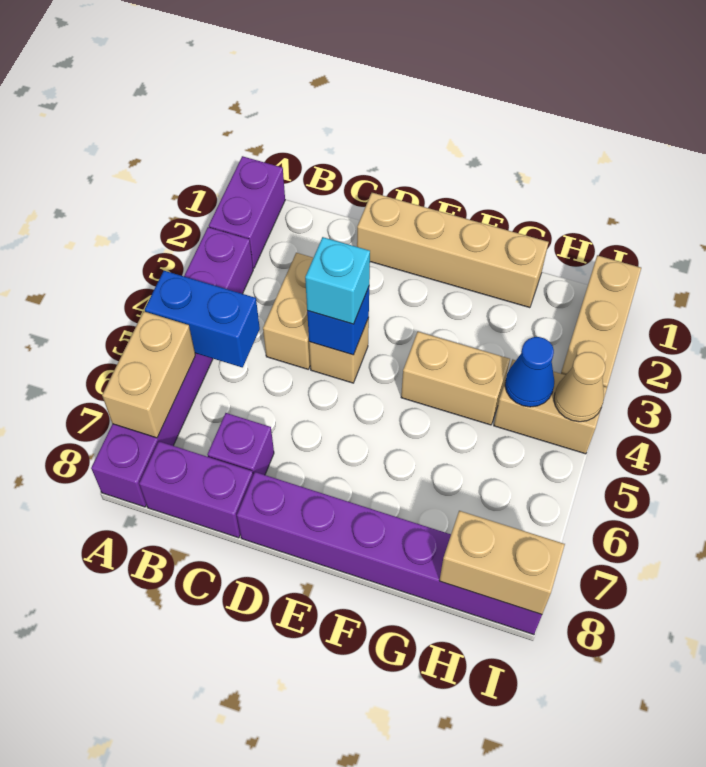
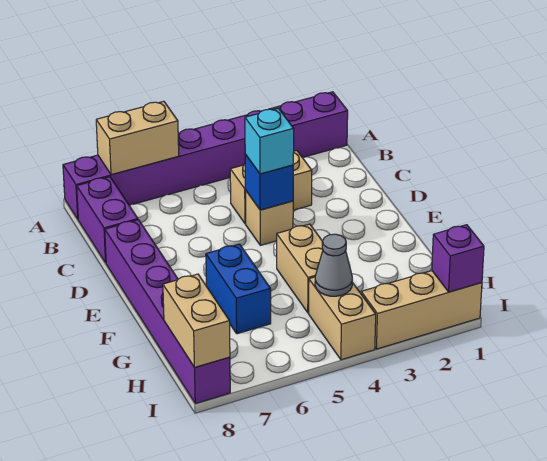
blue brick A5:B5 level 2 -> blue brick F6:G6 level 1
purple brick C7 level 1 -> purple brick I1 level 2
tan brick D1:G1 level 1 -> none
blue cone H4 level 2 -> grey cone H4 level 2
tan cone I4 level 2 -> none

